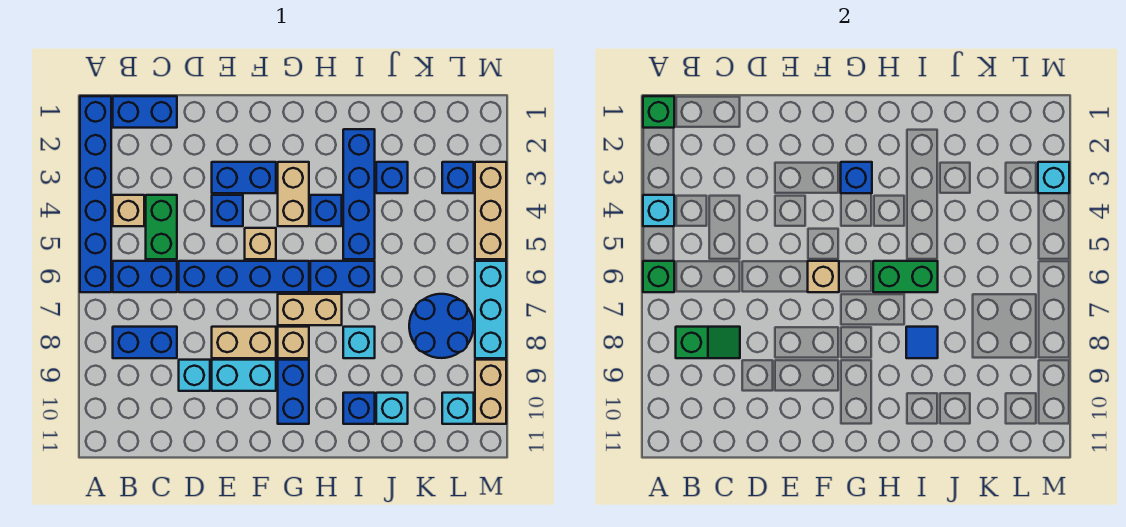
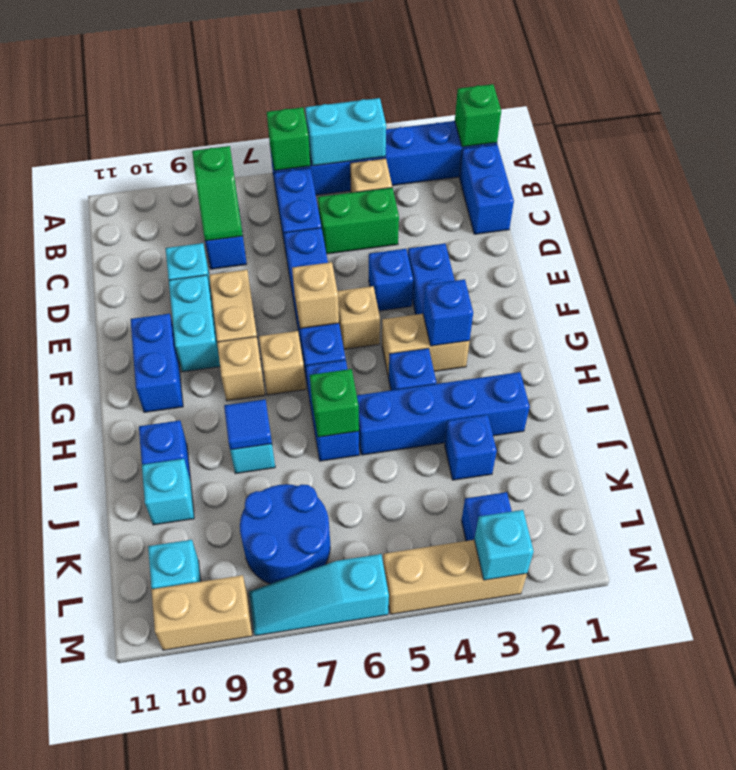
cyan brick A4 level 2 -> cyan brick A4:A5 level 2
tan brick G7:H7 level 1 -> tan brick G7 level 1
blue brick G9:G10 level 1 -> blue brick F10:G10 level 1
green brick H6:I6 level 2 -> green brick I6 level 2
cyan brick M6:M8 level 1 -> cyan slope M6:M8 level 1 top 6

